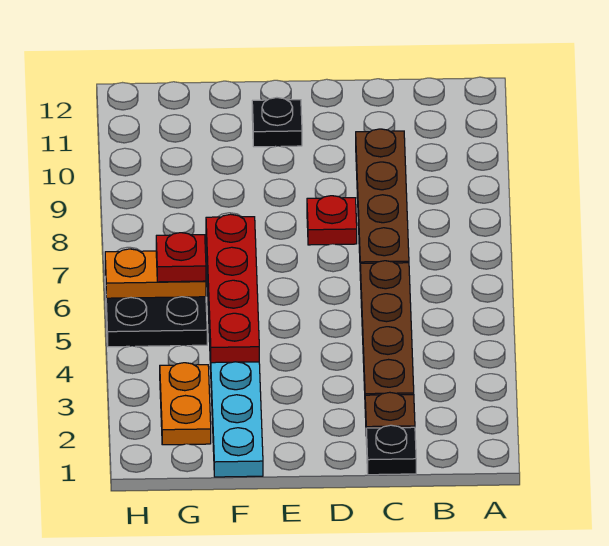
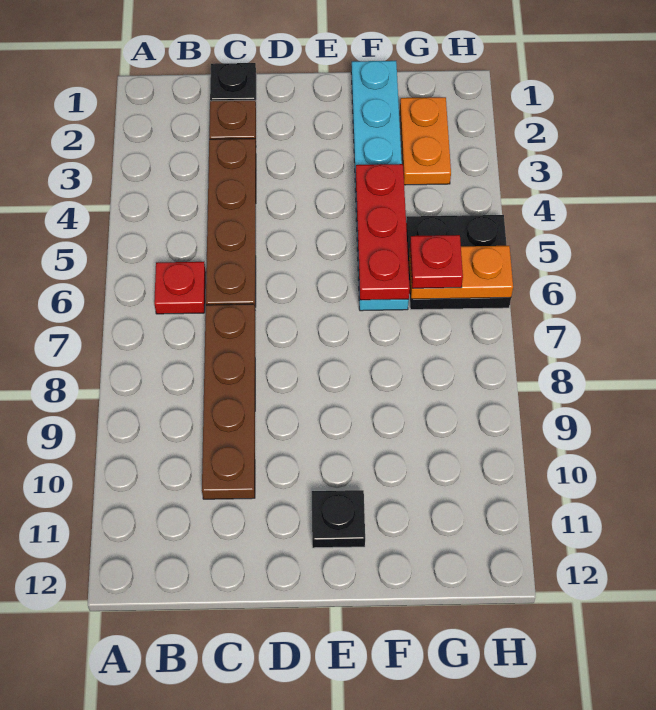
red plate D8 level 1 -> red plate B6 level 1
red plate F4:F7 level 2 -> red plate F4:F6 level 2

